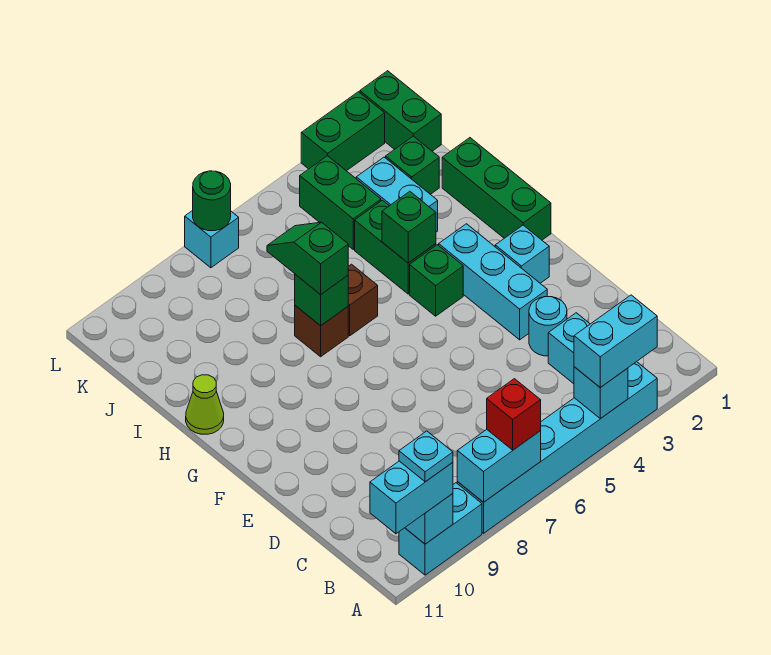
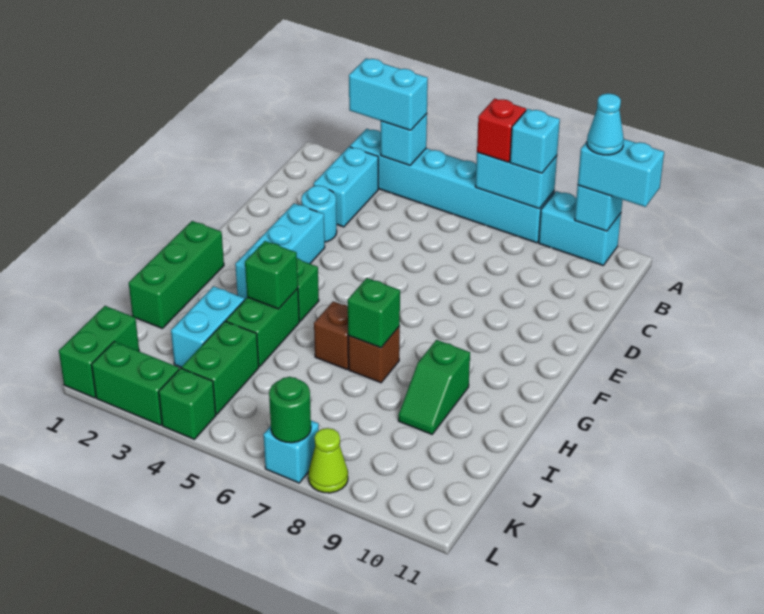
cyan plate A10 level 4 -> cyan cone A10 level 4
cyan brick F2 level 1 -> cyan brick A8 level 3
green slope H7:I7 level 3 top H -> green slope H9:I9 level 1 top H
lime cone H11 level 1 -> lime cone L8 level 1
green brick J2 level 1 -> green brick L4 level 1

